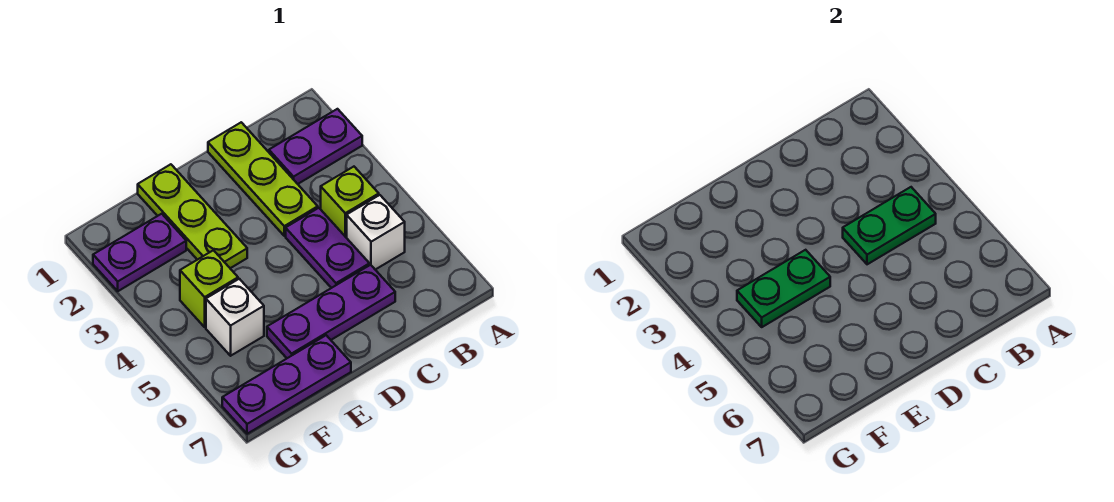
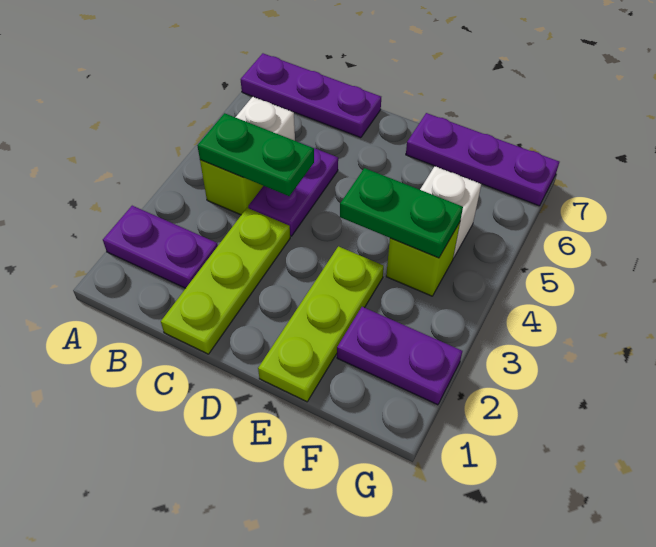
purple plate C6:E6 level 1 -> purple plate A7:C7 level 1

